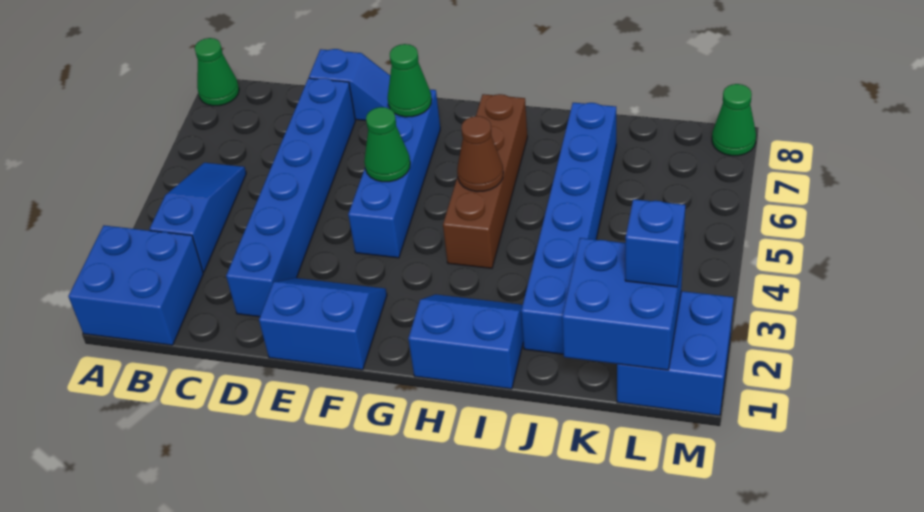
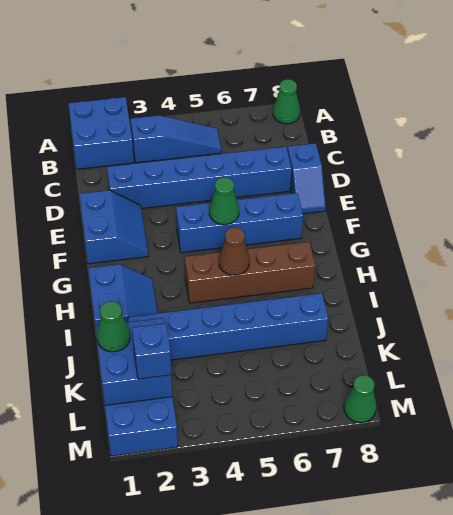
green cone F7 level 2 -> green cone K1 level 3

